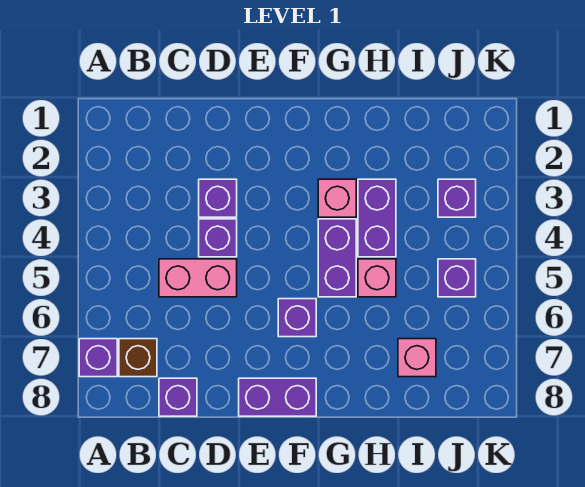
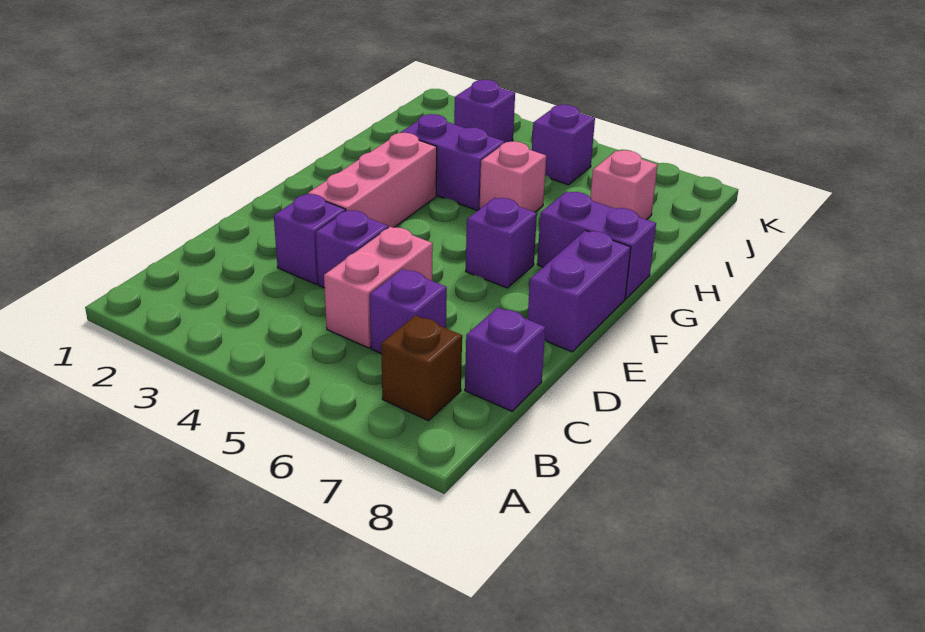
purple brick A7 level 1 -> purple brick C6 level 1
pink brick G3 level 1 -> pink brick E3:G3 level 1
purple brick G4:G5 level 1 -> purple brick G7:G8 level 1

